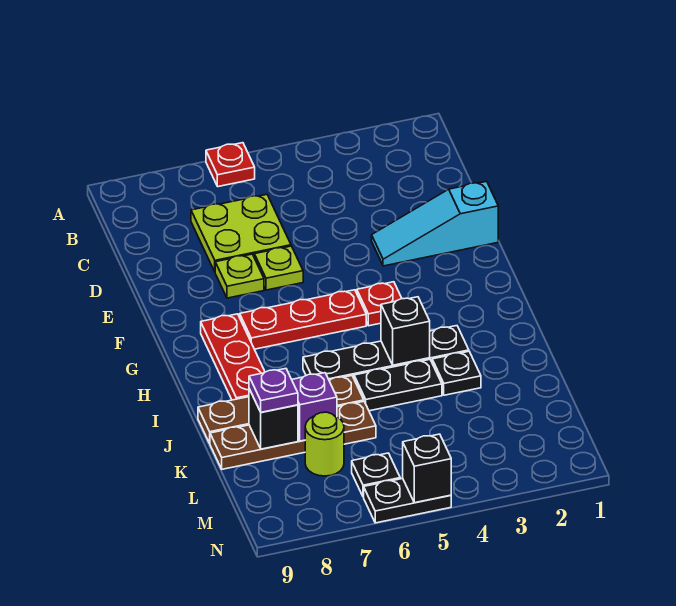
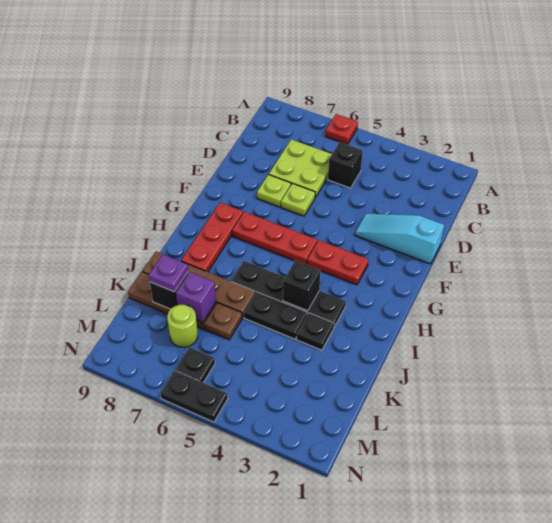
red plate G4 level 1 -> red plate G3:G4 level 1
black brick N5 level 2 -> black brick C5 level 1

